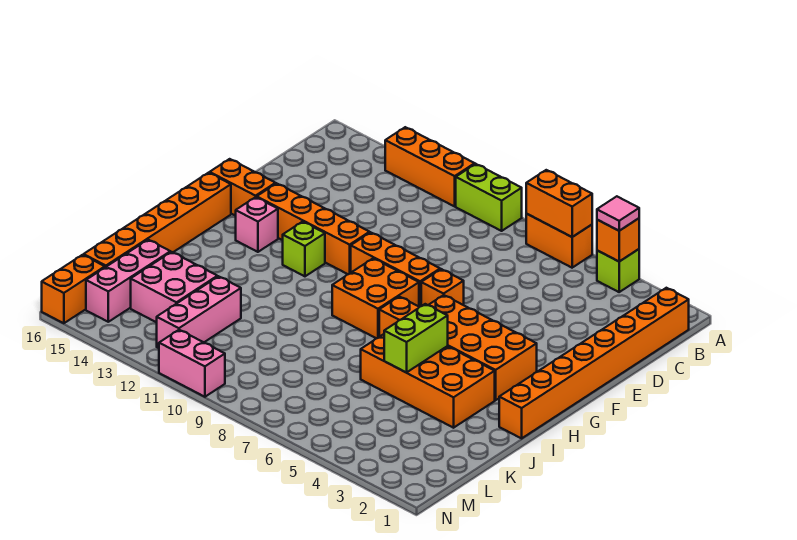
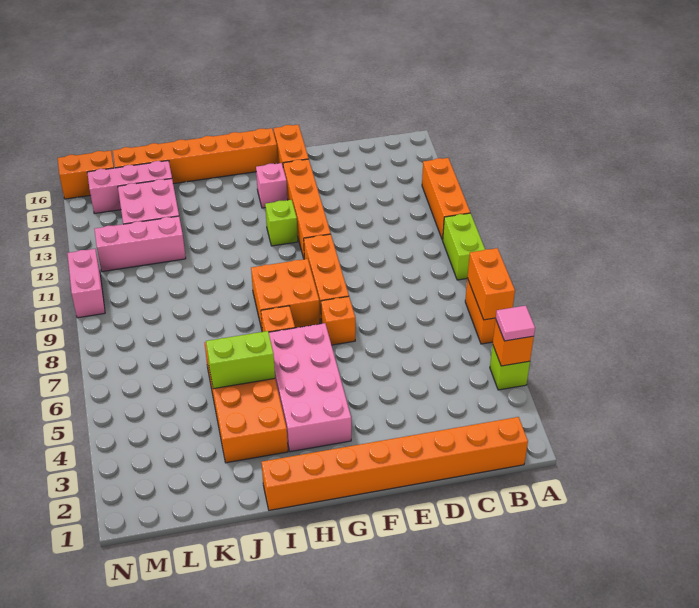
orange brick G3:H6 level 1 -> pink brick G3:H6 level 1

